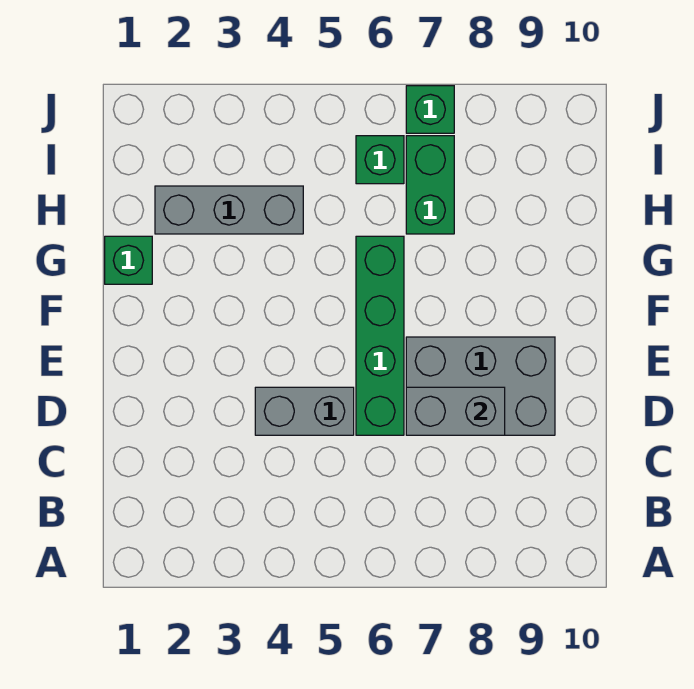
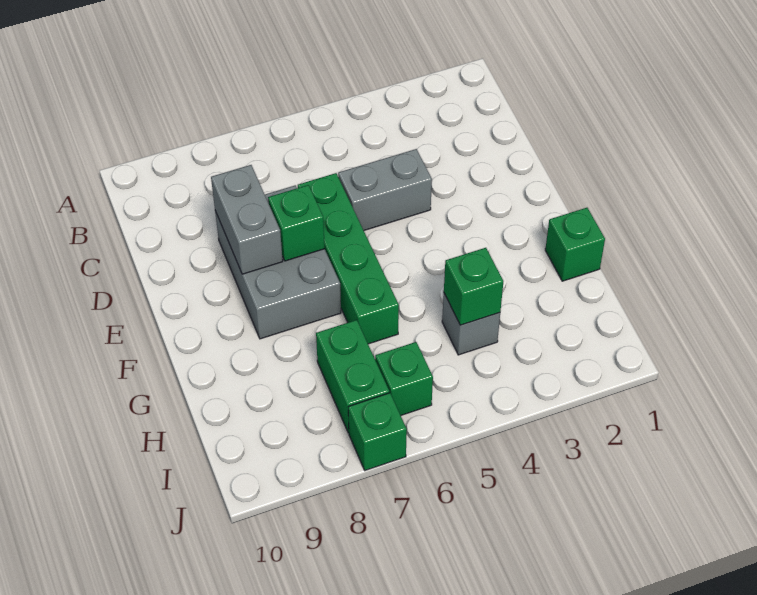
grey brick D7:E9 level 1 -> grey brick D7:F8 level 1
grey brick D7:D8 level 2 -> grey brick D8:E8 level 2
none -> green brick E7 level 2
grey brick H2:H4 level 1 -> grey brick H4 level 1
none -> green brick H4 level 2

